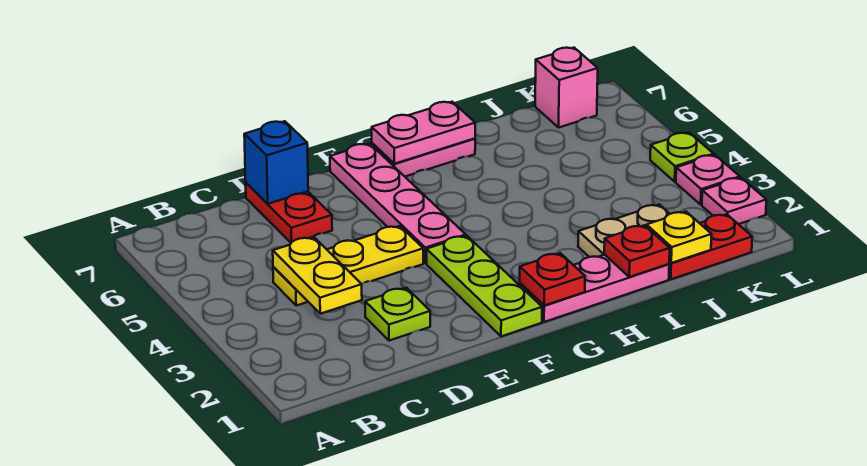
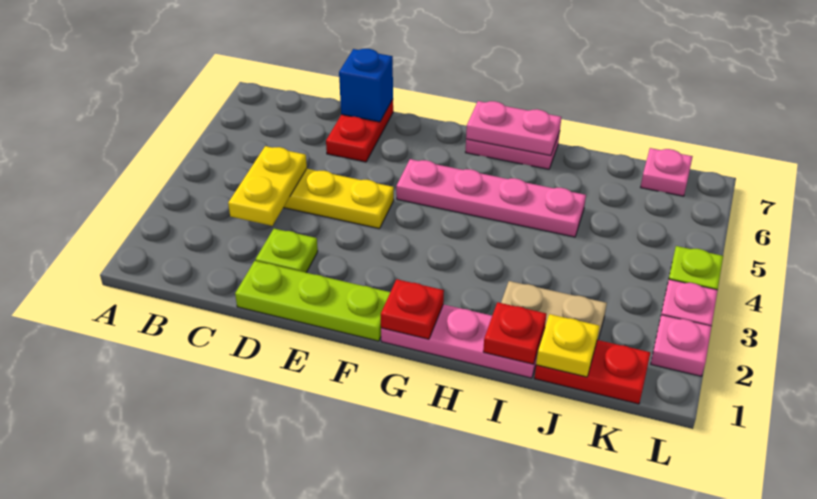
lime plate F1:F3 level 1 -> lime plate D1:F1 level 1
pink plate F4:F7 level 1 -> pink plate F5:I5 level 1
pink brick K7 level 1 -> pink plate K7 level 1

